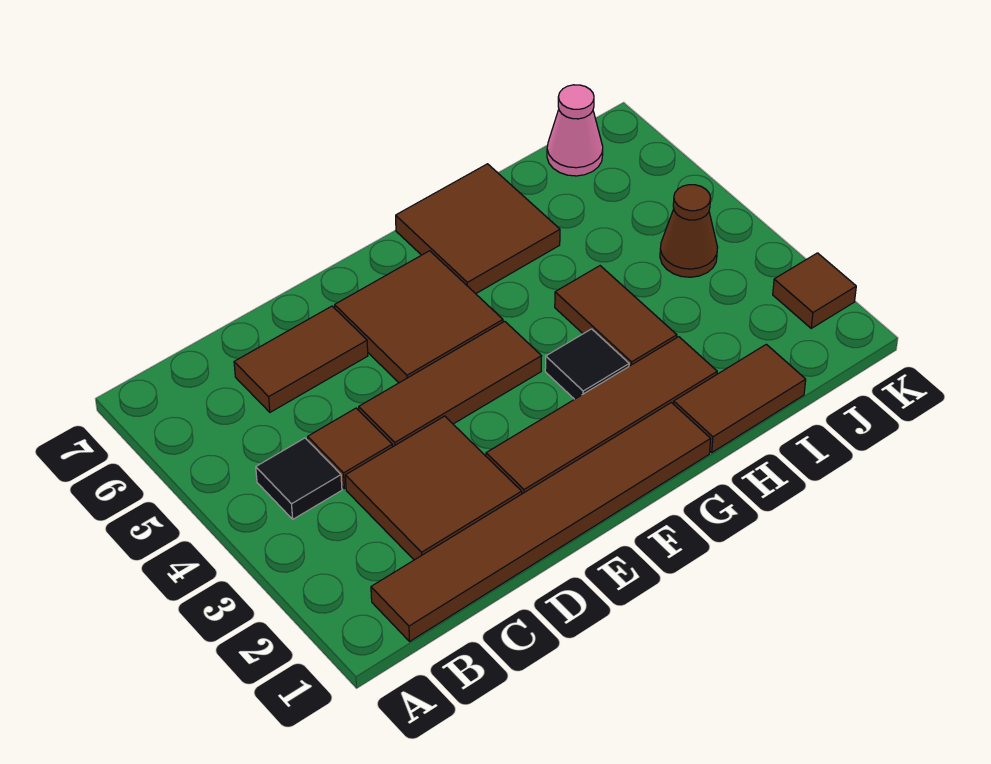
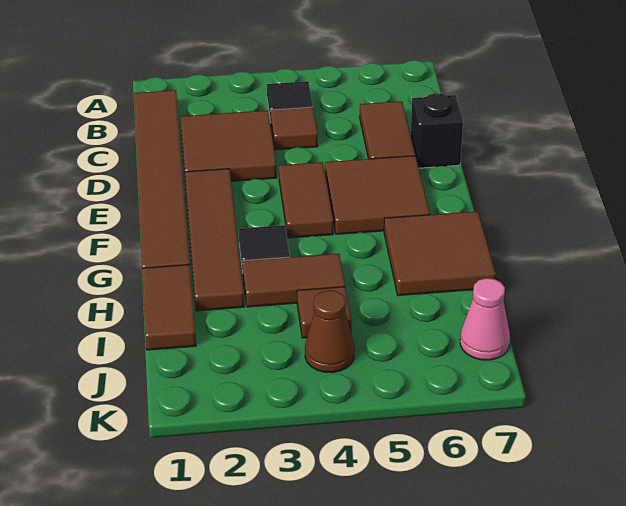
brown tile D4:F4 level 1 -> brown tile E4:F4 level 1
none -> black brick D7 level 1
brown tile K2 level 1 -> brown tile I4 level 1

